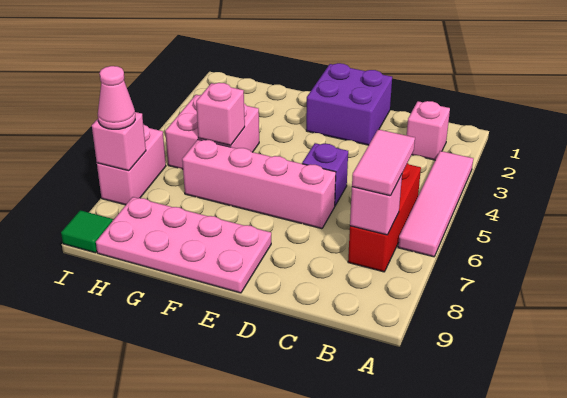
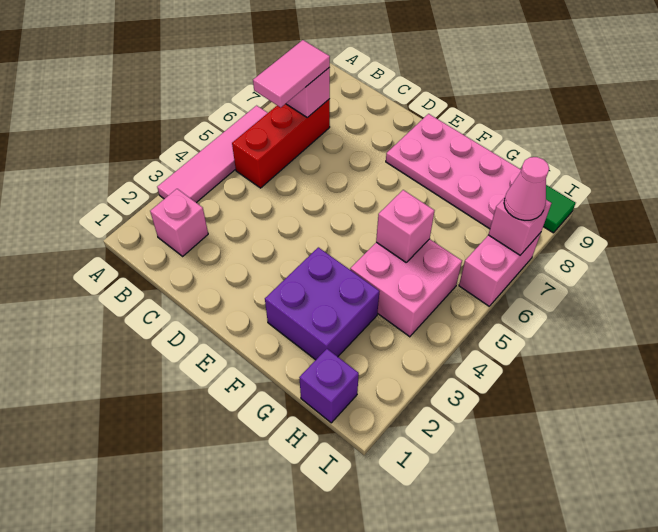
purple brick D1:E2 level 1 -> purple brick F2:G3 level 1
purple brick D5 level 1 -> purple brick H1 level 1
pink brick D6:G6 level 1 -> none

